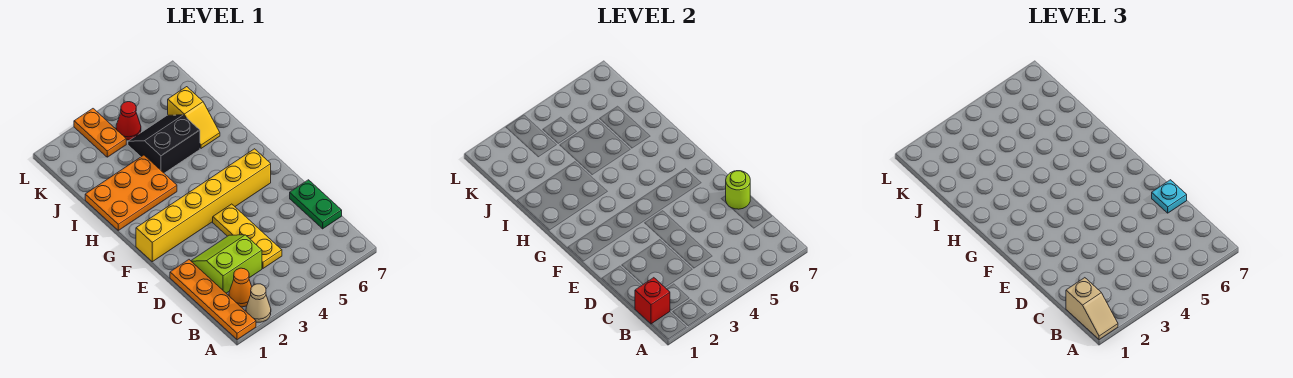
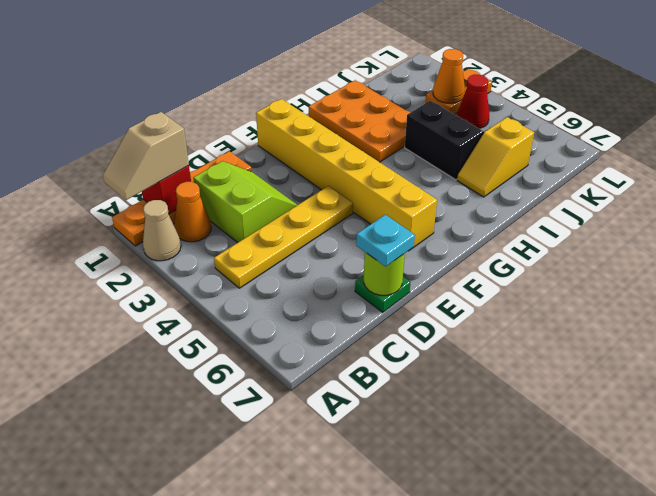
yellow plate C4:E4 level 1 -> yellow plate B4:E4 level 1
green plate C7:D7 level 1 -> green plate D7 level 1
none -> orange cone K3 level 2

